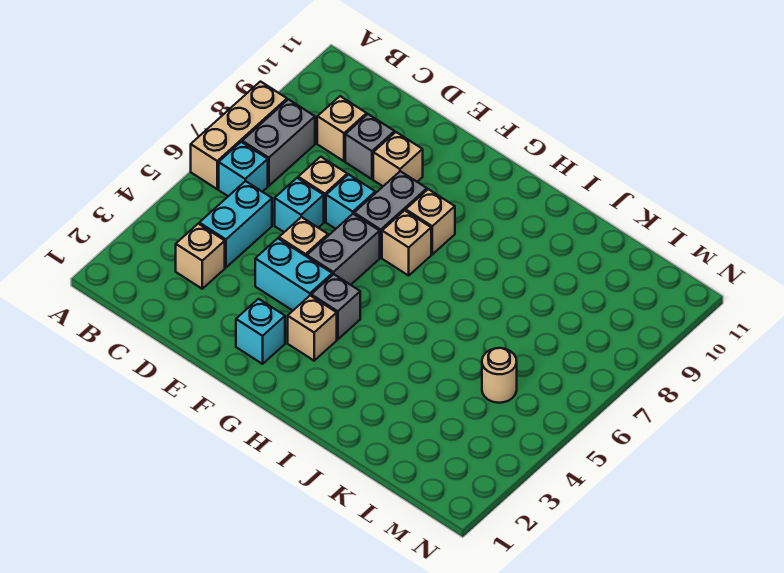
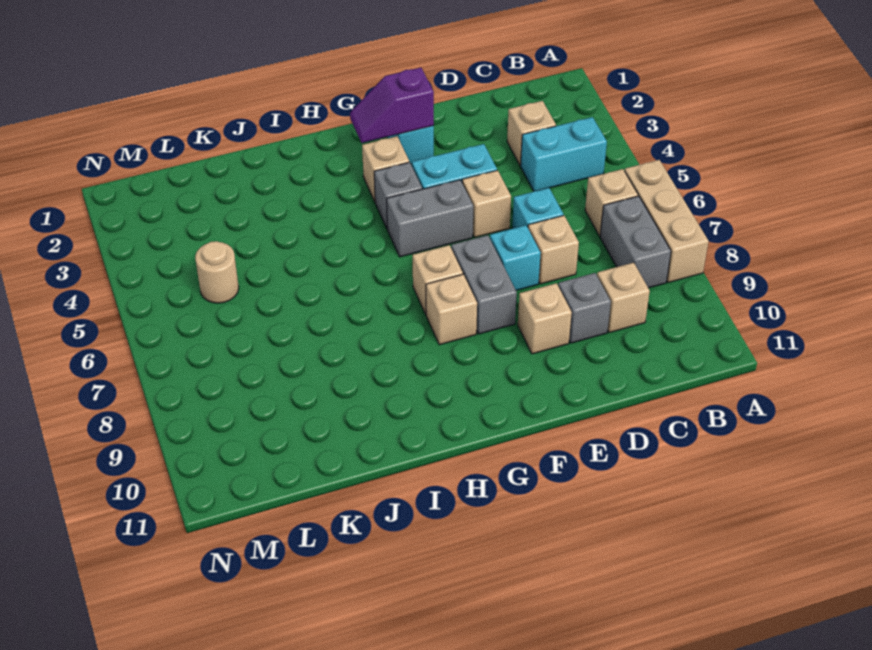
cyan brick B6 level 1 -> tan brick B6 level 1
cyan brick C4:C5 level 1 -> cyan brick B4:C4 level 1
none -> purple slope F2:G2 level 2 top F
grey brick F5:F6 level 1 -> grey brick F5:G5 level 1

